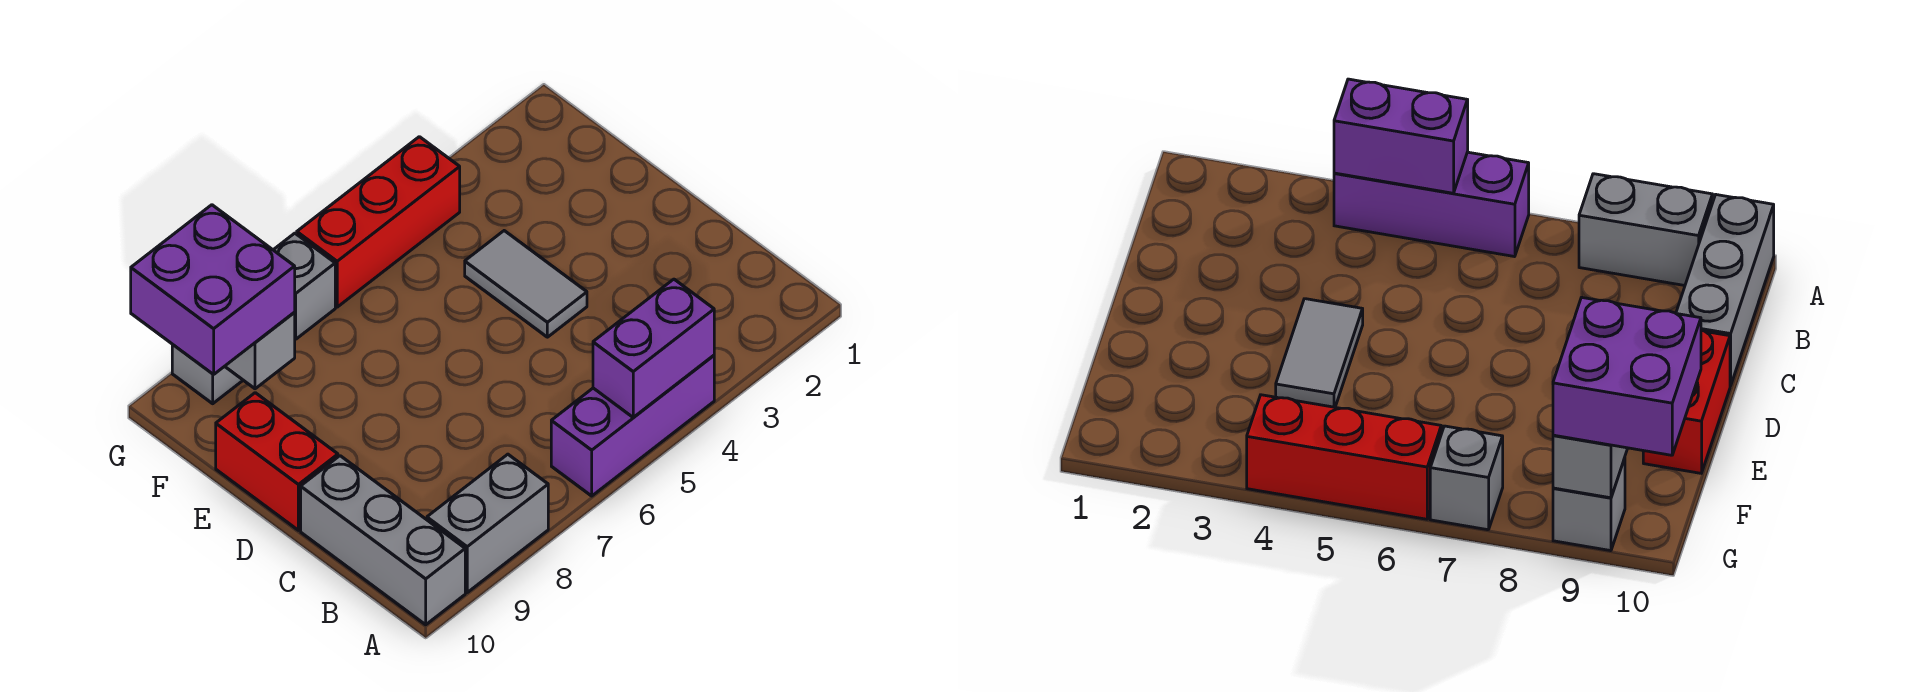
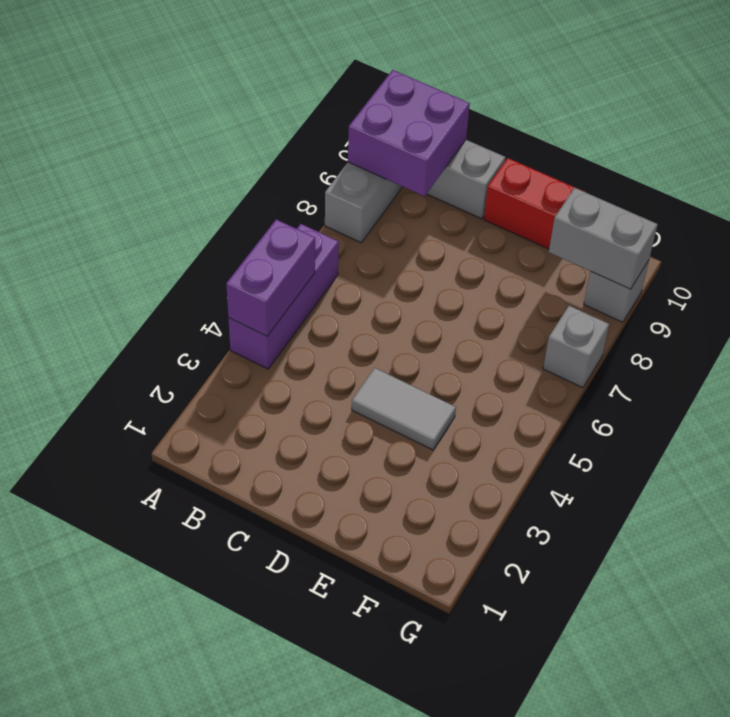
purple brick F9:G10 level 3 -> purple brick A9:B10 level 2
red brick G4:G6 level 1 -> none

